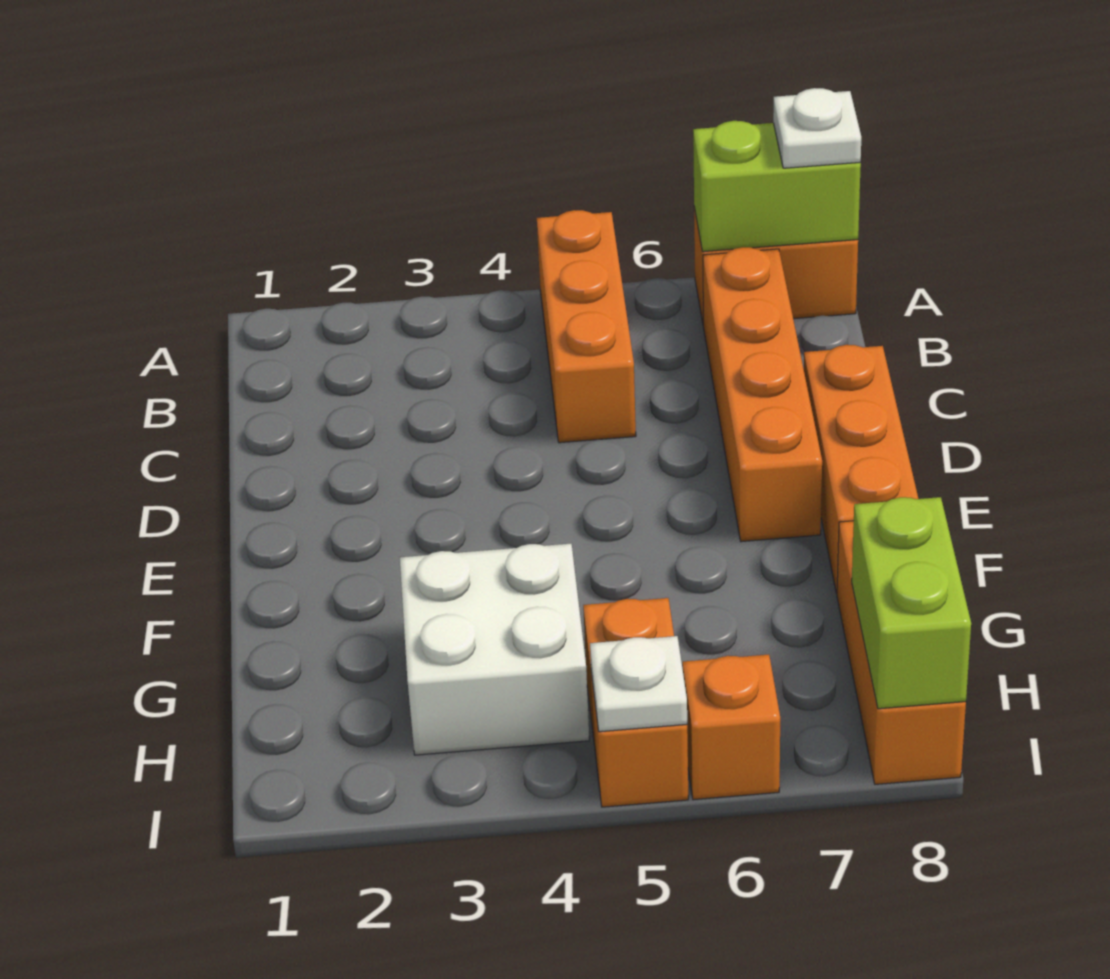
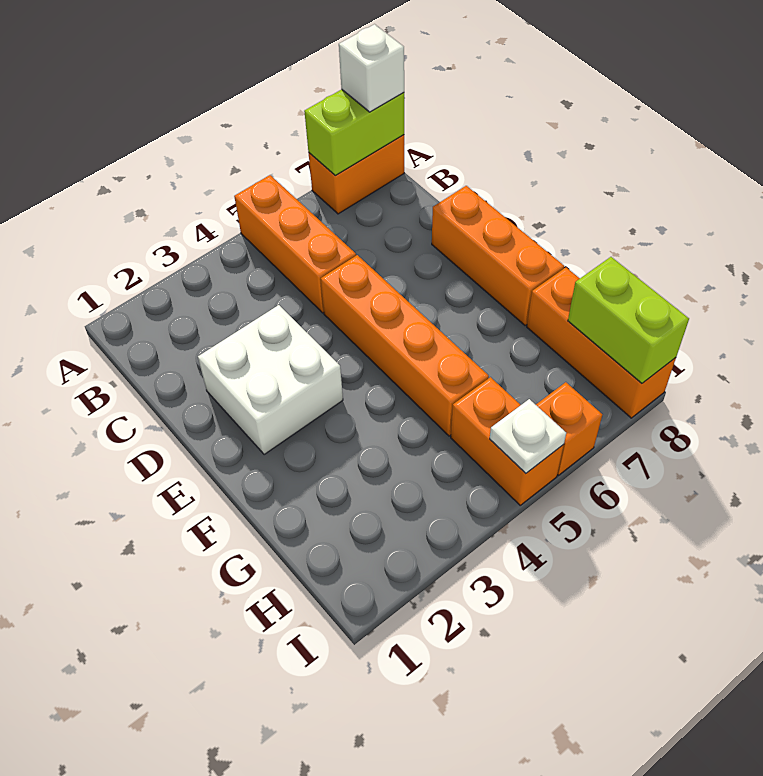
white plate A8 level 3 -> white brick A8 level 3
orange brick B7:E7 level 1 -> orange brick D5:G5 level 1
white brick G3:H4 level 1 -> white brick D2:E3 level 1

